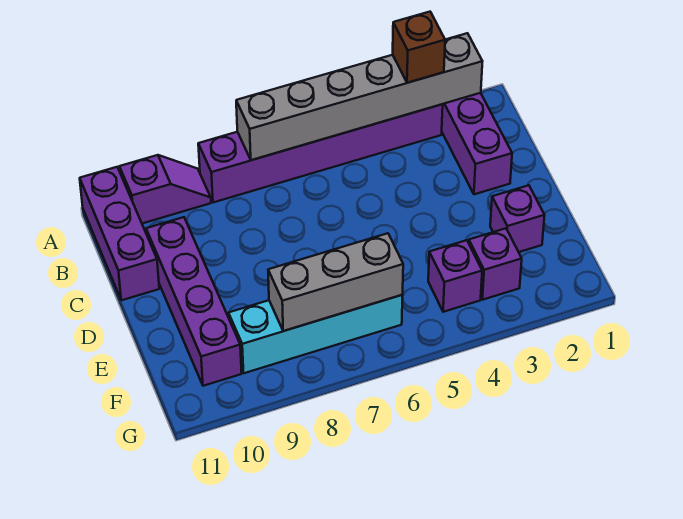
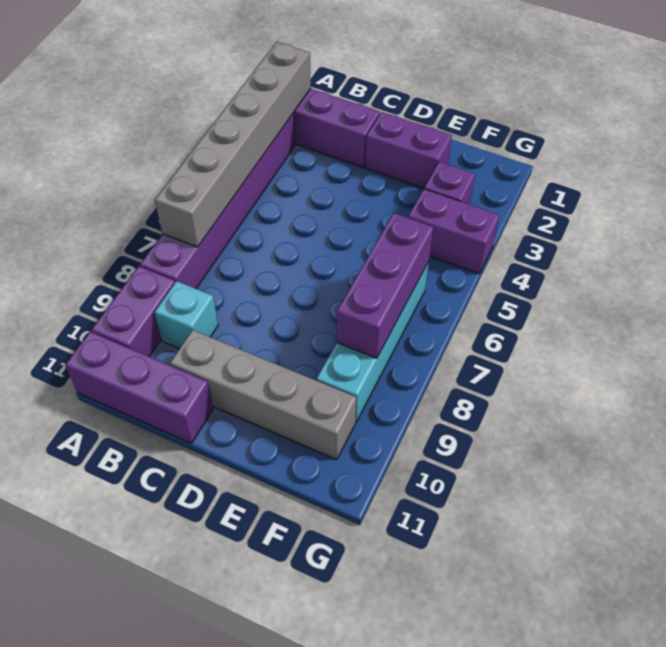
brown brick A3 level 3 -> none
purple slope A9:A10 level 1 top 10 -> purple brick A9:A10 level 1
none -> cyan brick B9 level 1
purple brick C10:F10 level 1 -> grey brick C10:F10 level 1
purple brick E2 level 1 -> purple brick D2:E2 level 1
purple brick F4 level 1 -> purple brick F4:G4 level 1
grey brick F6:F8 level 2 -> purple brick F6:F8 level 2

